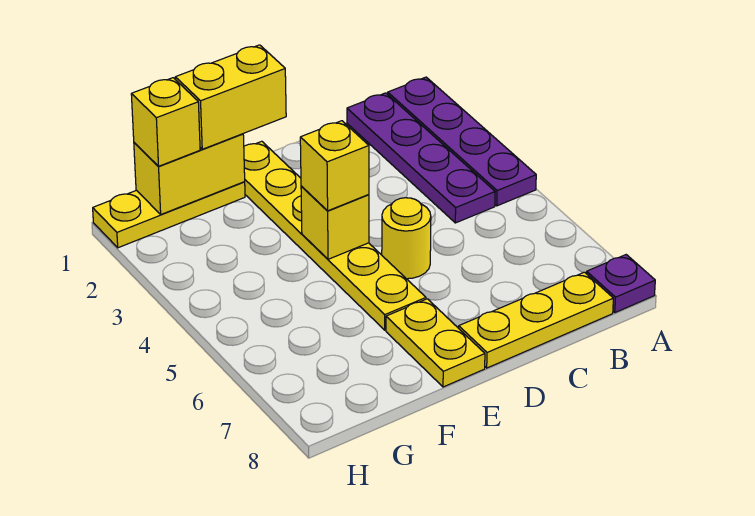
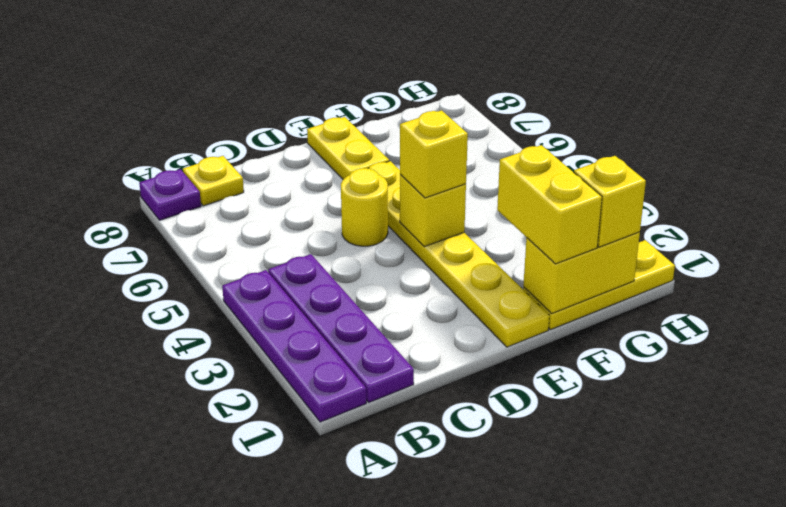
yellow plate B8:D8 level 1 -> yellow plate B8 level 1
yellow brick E1:F1 level 3 -> yellow brick F1:F2 level 3

